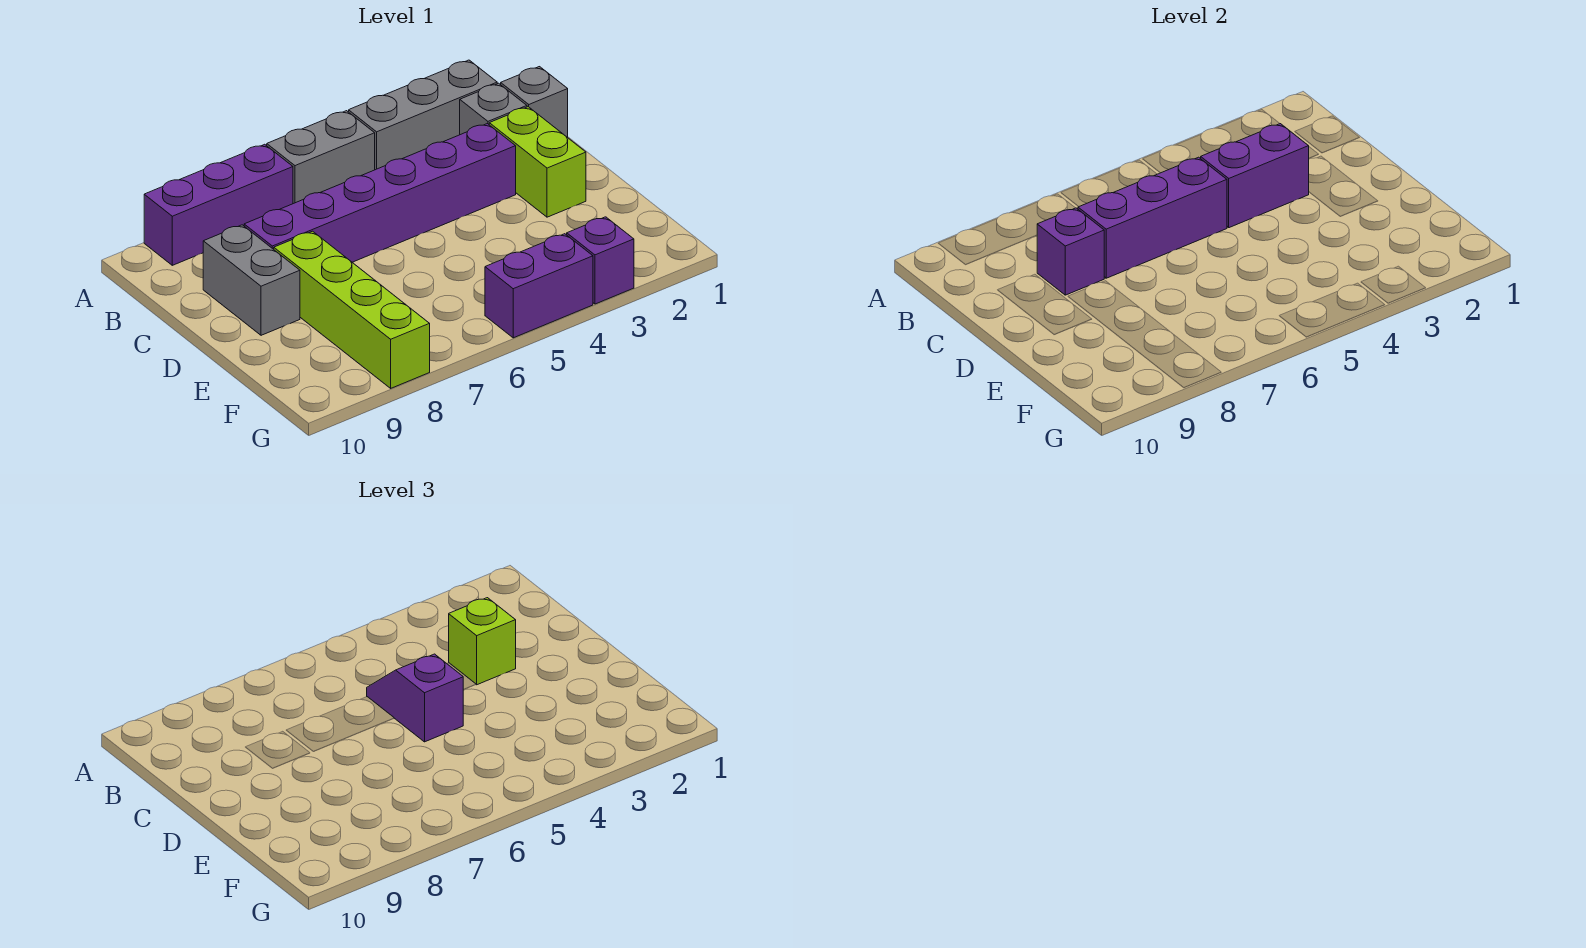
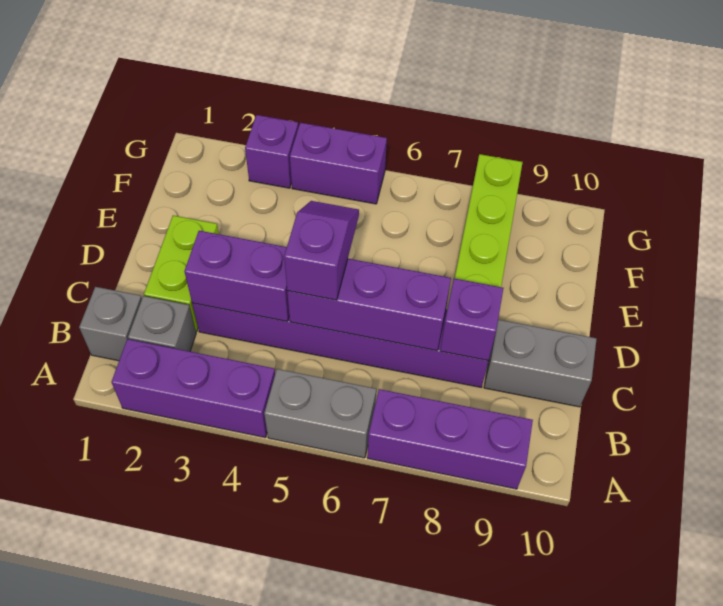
grey brick A2:A4 level 1 -> purple brick A2:A4 level 1
lime brick C3 level 3 -> none
purple slope C5:D5 level 3 top D -> purple slope C5:D5 level 3 top C
grey brick C9:D9 level 1 -> grey brick C9:C10 level 1

